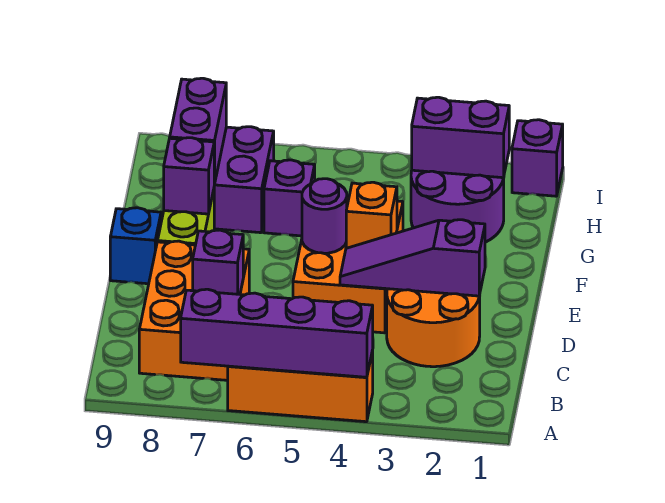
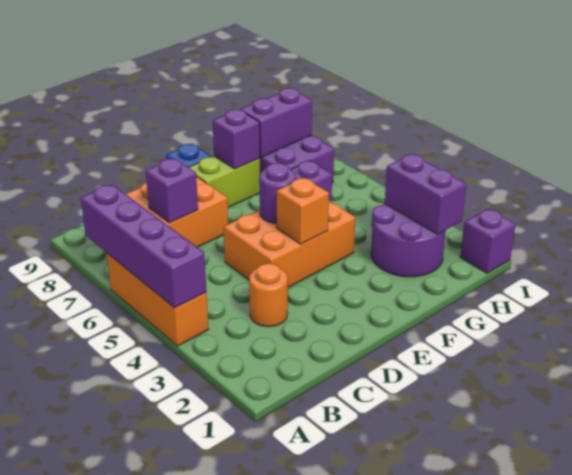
orange round brick C2:D3 level 1 -> orange round brick C3 level 1
purple slope D2:D4 level 2 top 2 -> none

